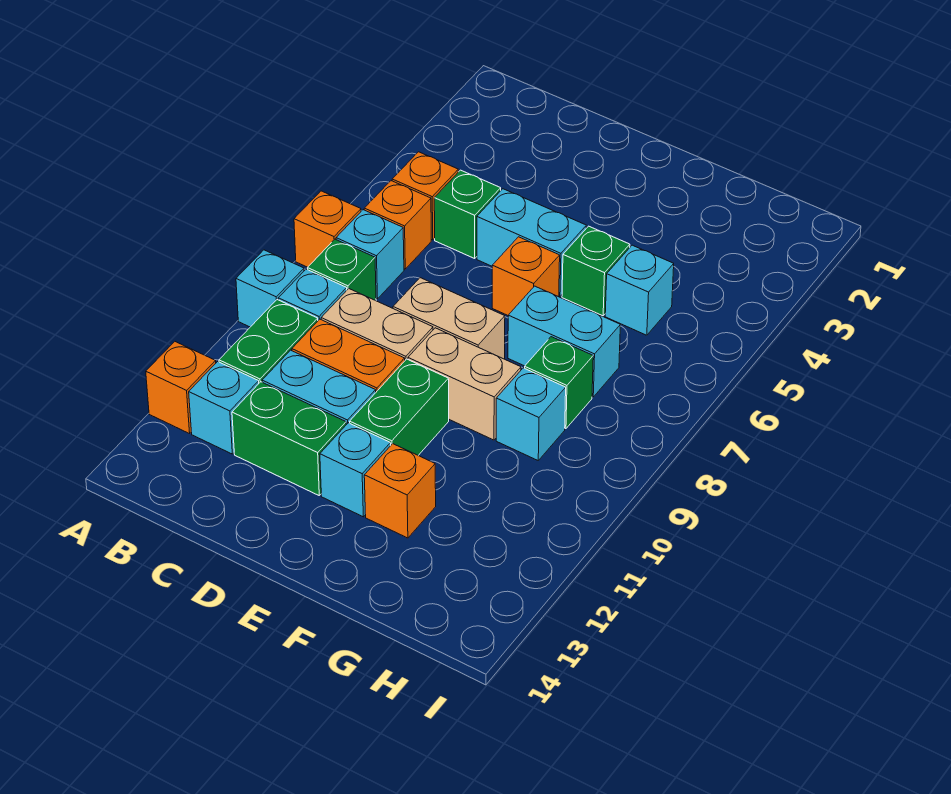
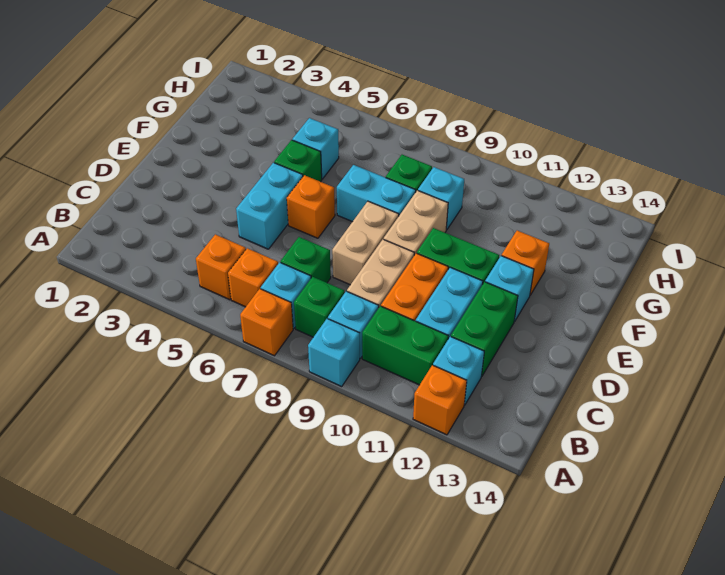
green brick C5 level 1 -> green brick C7 level 1
cyan brick F7:G7 level 1 -> cyan brick F7:F8 level 1

